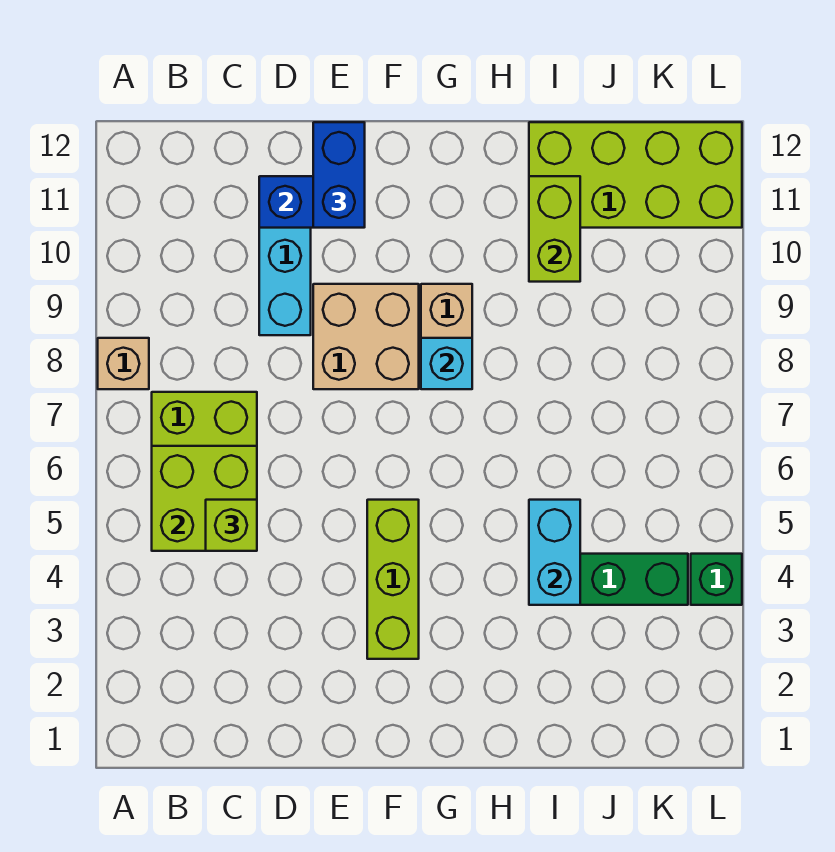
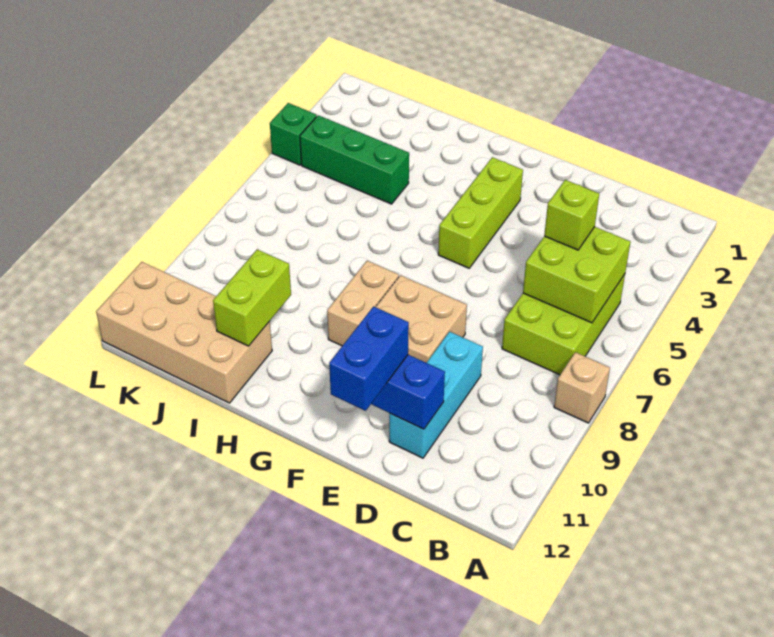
cyan brick G8 level 2 -> none
cyan brick I4:I5 level 2 -> none
lime brick I11:L12 level 1 -> tan brick I11:L12 level 1

